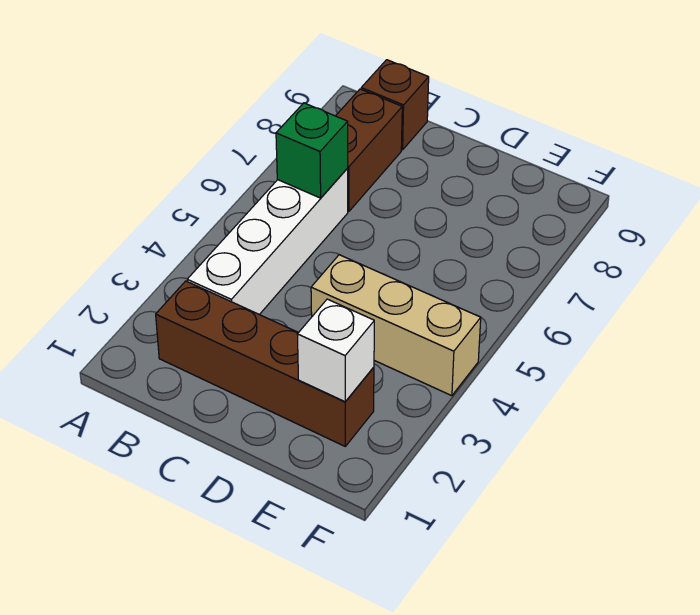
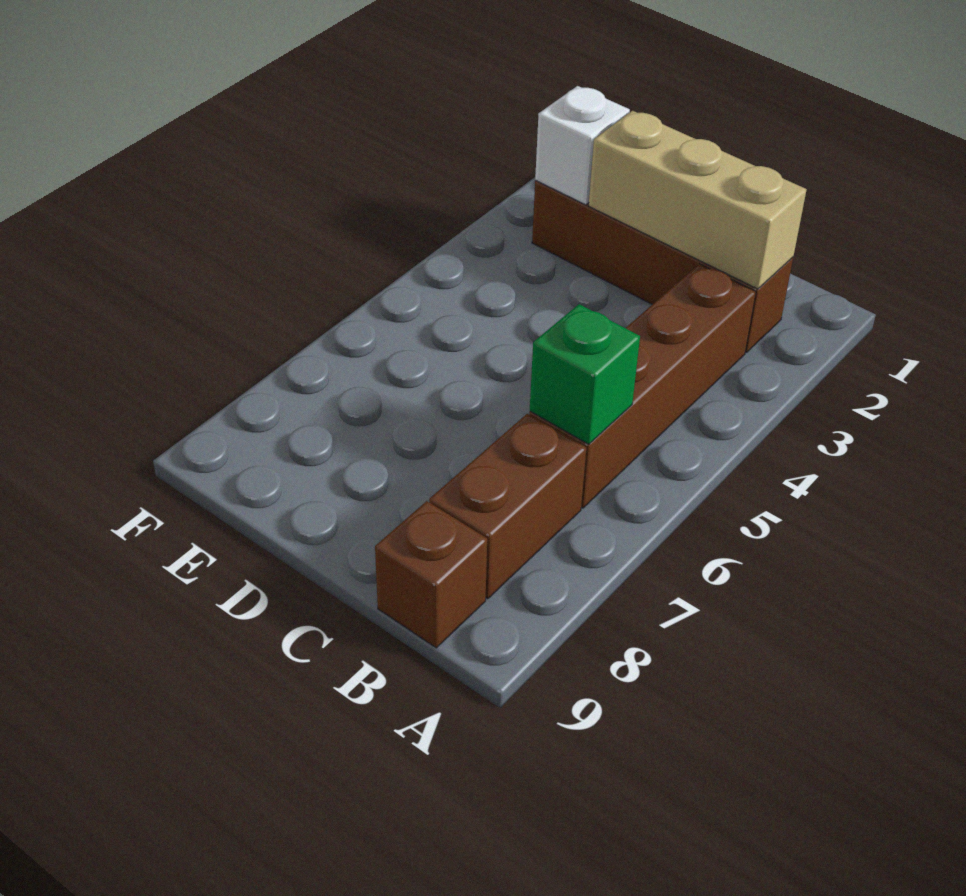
white brick B3:B6 level 1 -> brown brick B3:B6 level 1
tan brick D4:F4 level 1 -> tan brick B2:D2 level 2

